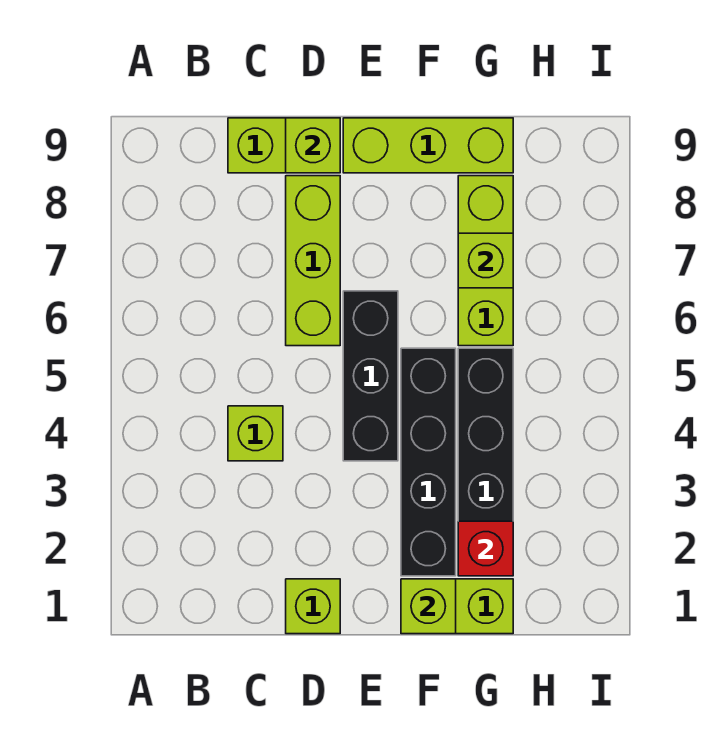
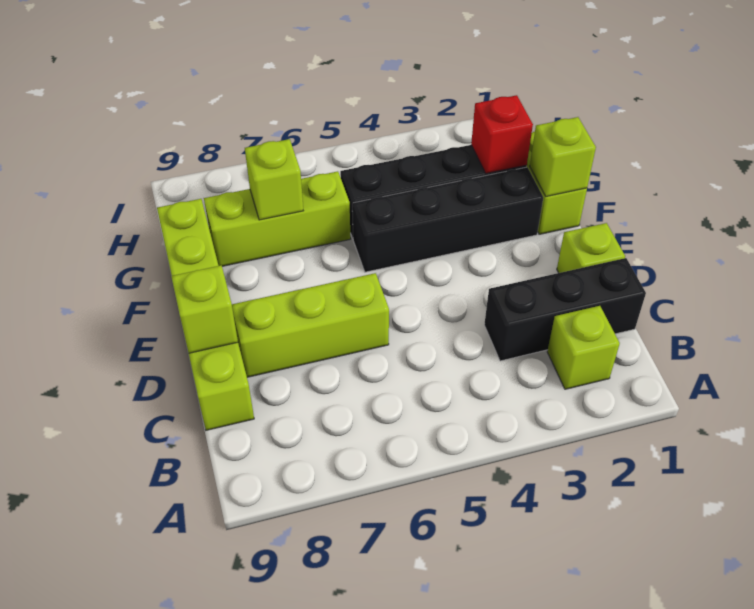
lime brick C4 level 1 -> lime brick B2 level 1
black brick E4:E6 level 1 -> black brick C1:C3 level 1

